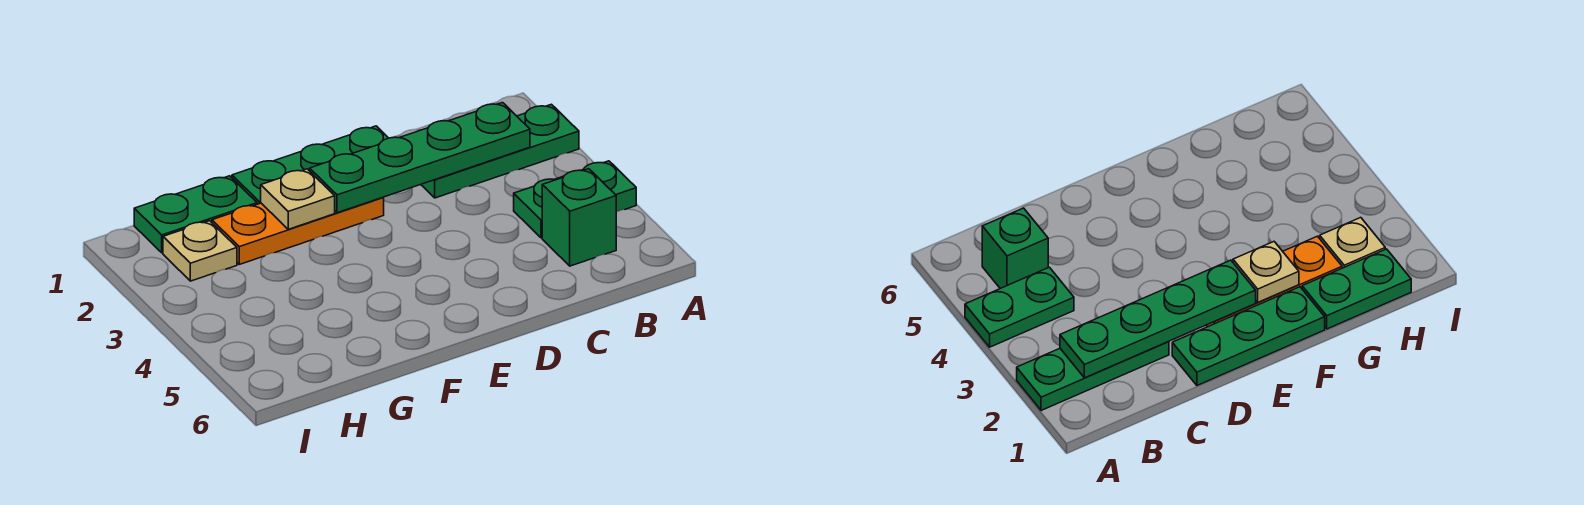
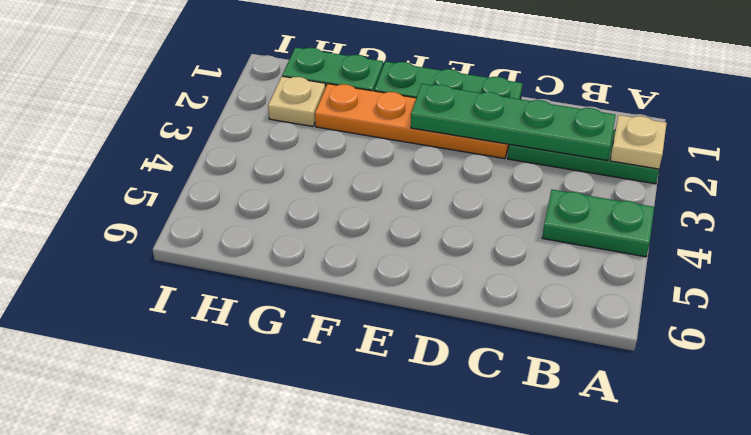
green brick B5 level 1 -> none
orange plate E2:G2 level 1 -> orange plate D2:G2 level 1
tan plate F2 level 2 -> tan plate A2 level 2

